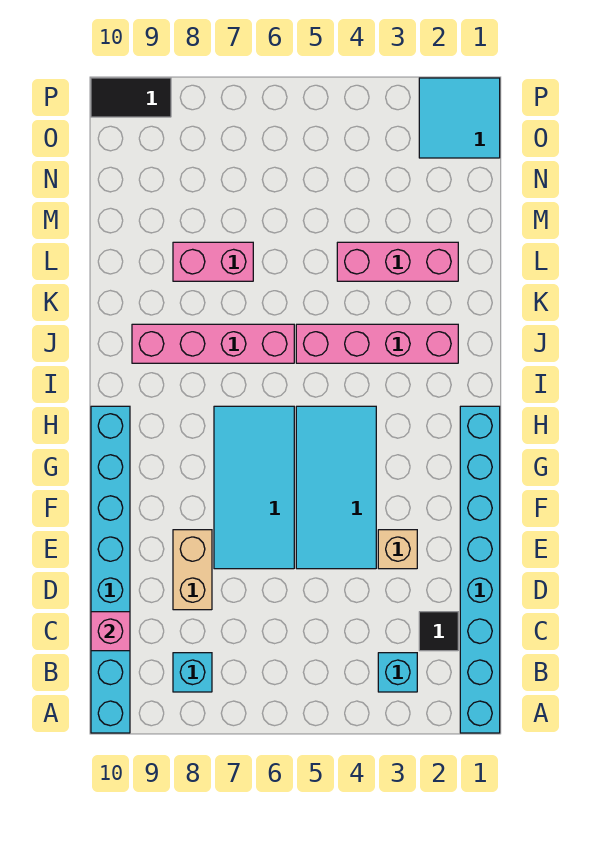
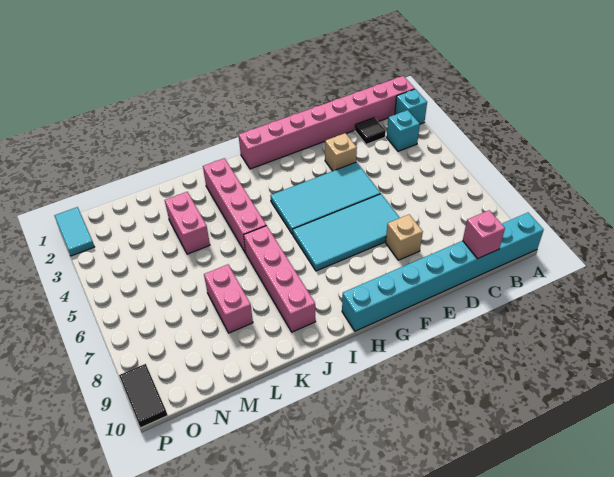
cyan brick A1:H1 level 1 -> pink brick A1:H1 level 1
cyan brick B8 level 1 -> cyan brick A2 level 1
tan brick D8:E8 level 1 -> tan brick E8 level 1
pink brick L2:L4 level 1 -> pink brick L3:L4 level 1
cyan tile O1:P2 level 1 -> cyan tile P1:P2 level 1

